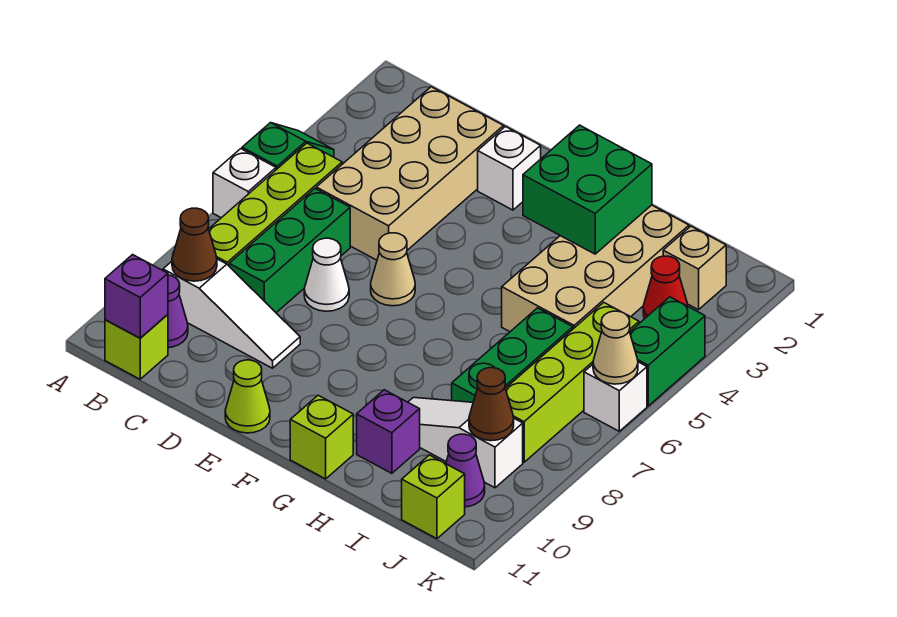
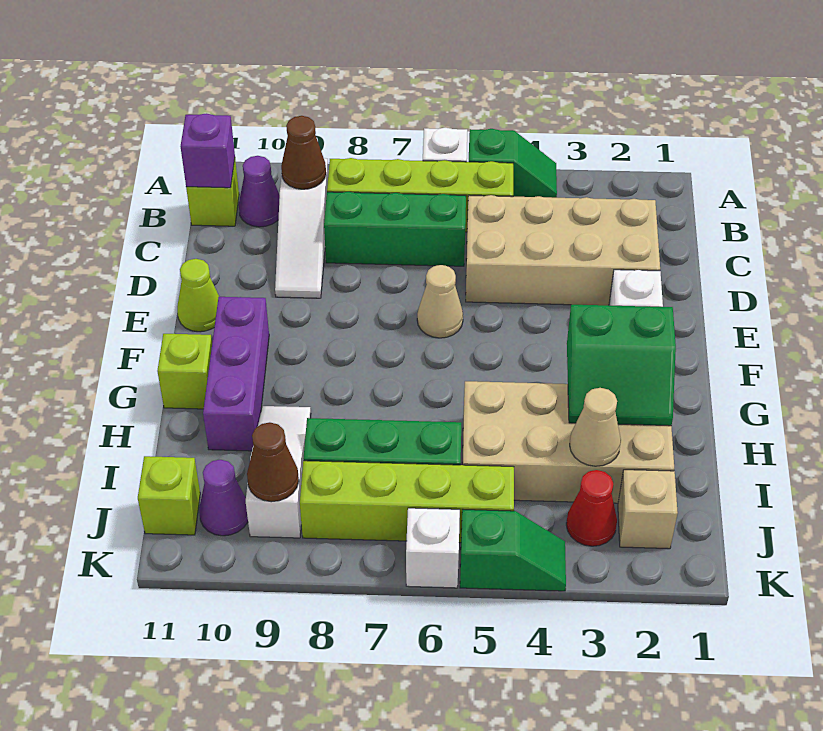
white cone D7 level 1 -> none
green brick G2:H3 level 2 -> green slope G2:H3 level 2 top G
purple brick H10 level 1 -> purple brick F10:H10 level 1
green brick K4:K5 level 1 -> green slope K4:K5 level 1 top 5
tan cone K6 level 2 -> tan cone I3 level 2

